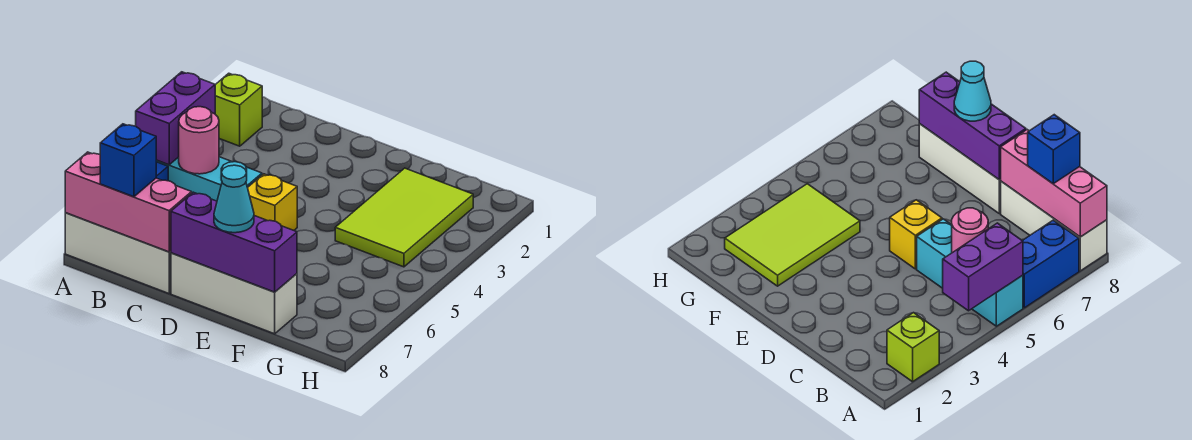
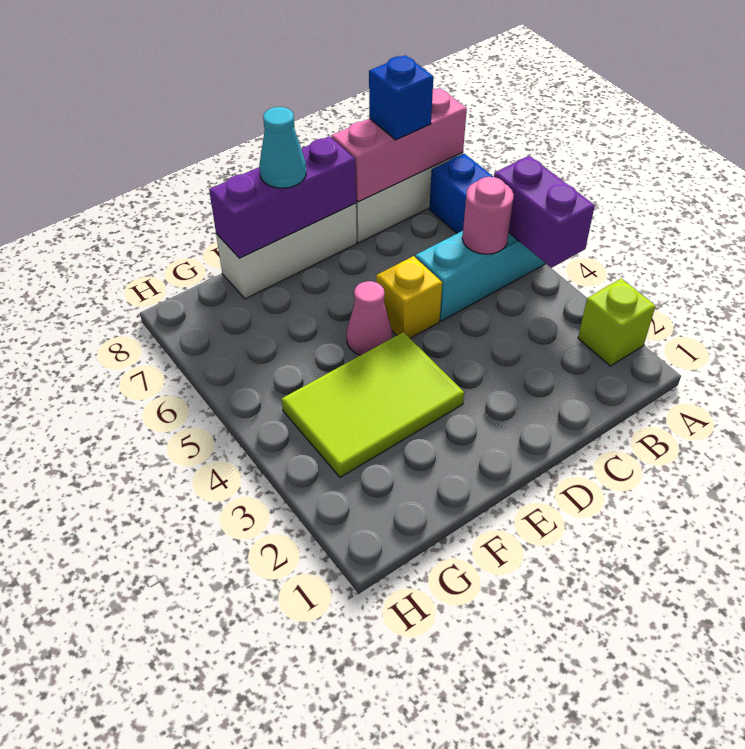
none -> pink cone E5 level 1
lime tile F2:G4 level 1 -> lime tile E3:G4 level 1

